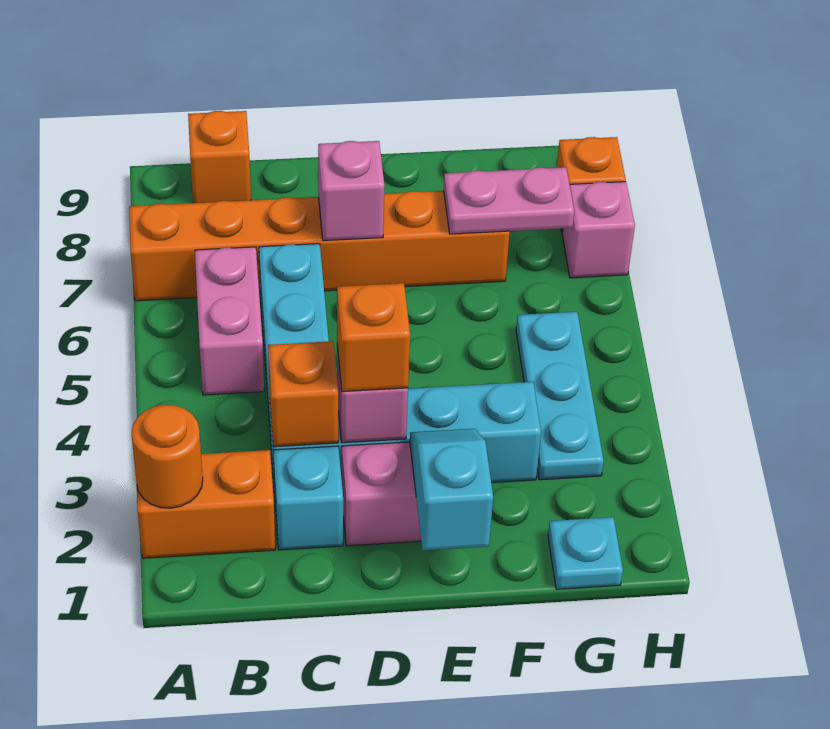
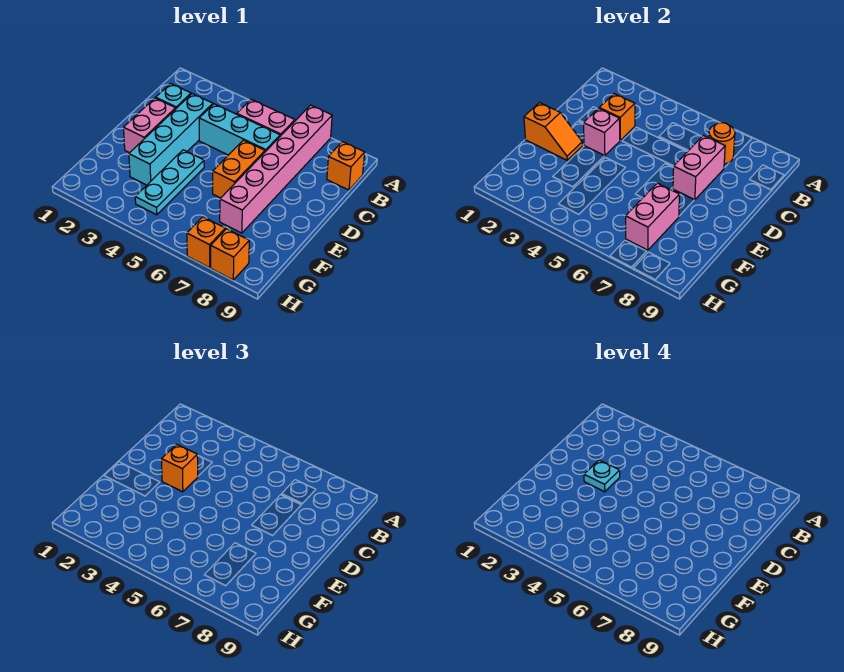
orange brick A2:B2 level 1 -> orange brick D6:E6 level 1
orange round brick A2 level 2 -> orange round brick B7 level 2
orange brick A7:F7 level 1 -> pink brick A7:F7 level 1
pink brick D7 level 2 -> pink brick C7:D7 level 2
cyan slope E1:E2 level 2 top 1 -> orange slope E1:E2 level 2 top 1
pink plate F7:G7 level 2 -> pink brick F7:G7 level 2
cyan plate G1 level 1 -> cyan plate D3 level 4
cyan plate G3:G5 level 1 -> cyan plate E4:G4 level 1
pink brick H7 level 1 -> orange brick H7 level 1

